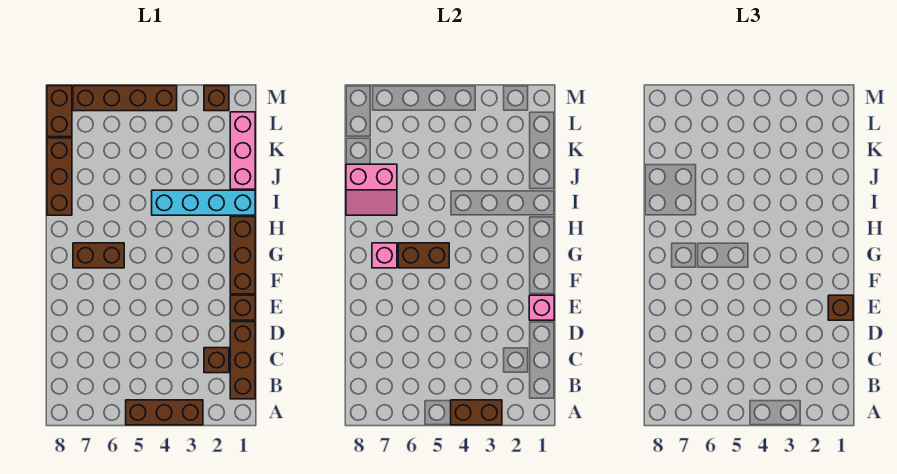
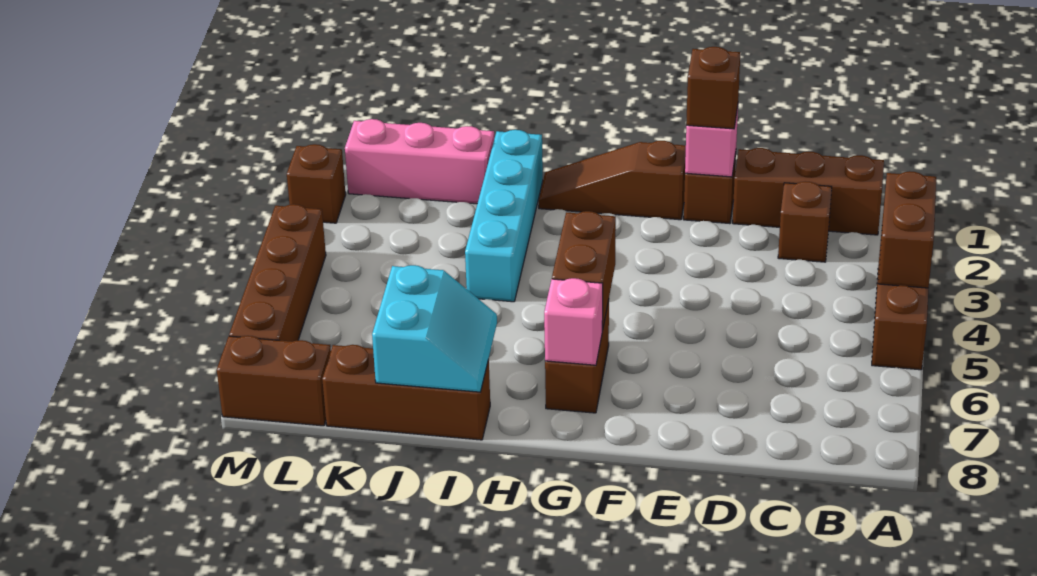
brown brick F1:H1 level 1 -> brown slope F1:H1 level 1 top F
pink slope I7:J8 level 2 top J -> cyan slope I7:J8 level 2 top J

